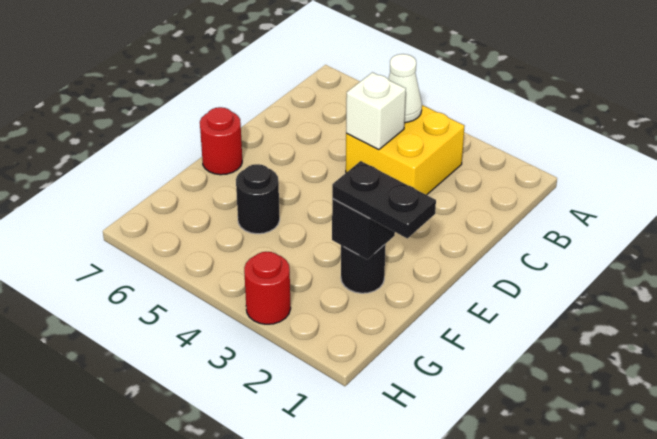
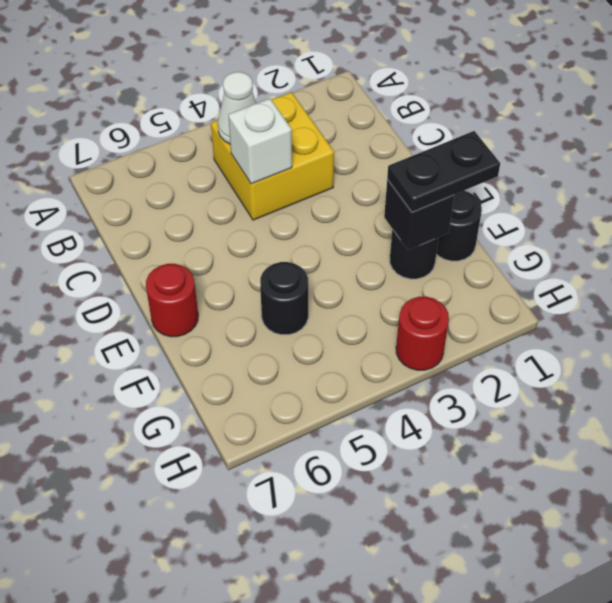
none -> black round brick F1 level 1

